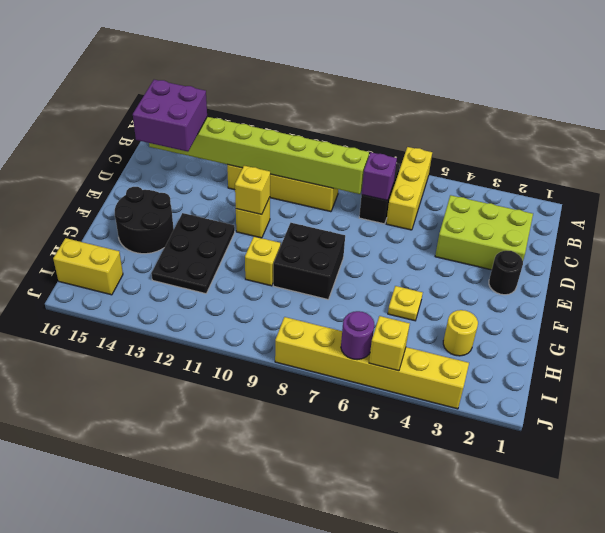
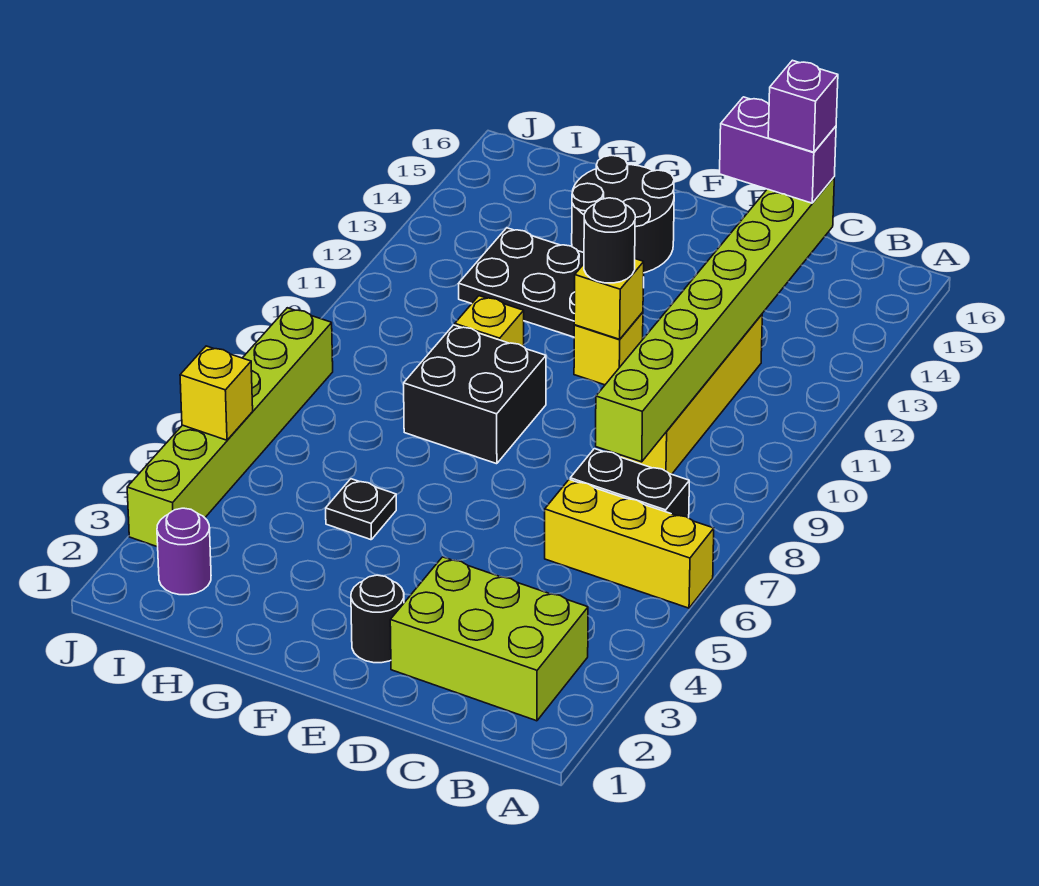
lime brick C2:D4 level 1 -> lime brick B2:D3 level 1
purple brick C7 level 2 -> purple brick C15 level 4
purple brick C14:D15 level 3 -> purple brick C15:D15 level 3
none -> black round brick E11 level 3
yellow plate G5 level 1 -> black plate G5 level 1
yellow round brick H3 level 1 -> none
yellow brick I15:I16 level 1 -> none
yellow brick J3:J8 level 1 -> lime brick J3:J8 level 1
purple round brick J6 level 2 -> purple round brick I2 level 1

